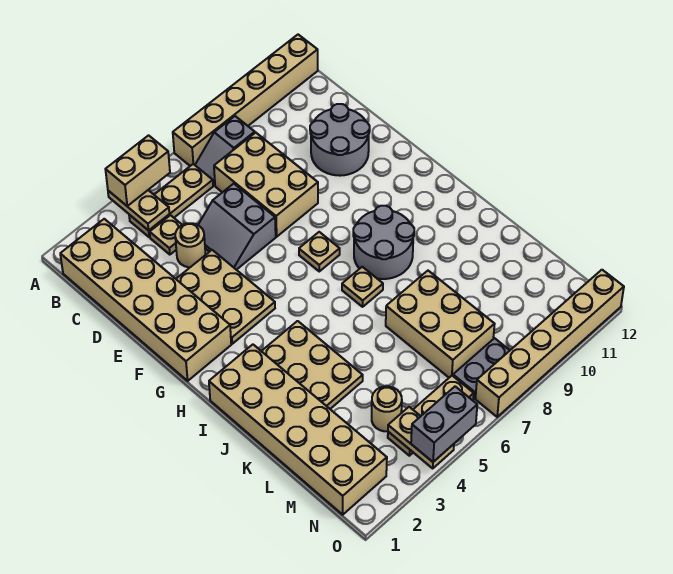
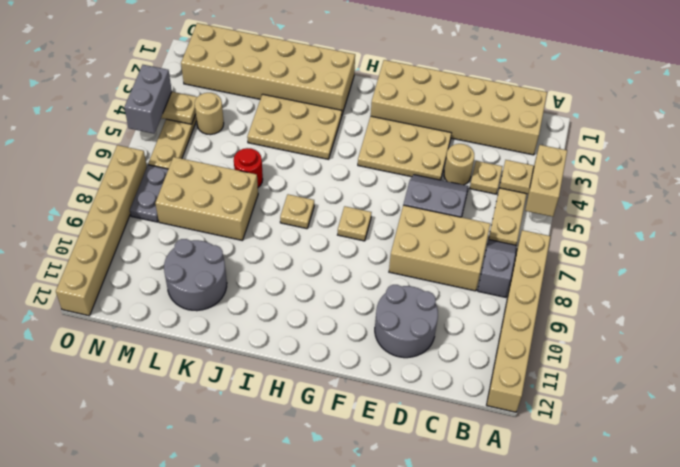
grey round brick H8:I9 level 1 -> grey round brick K10:L11 level 1
none -> red round brick K6 level 1

